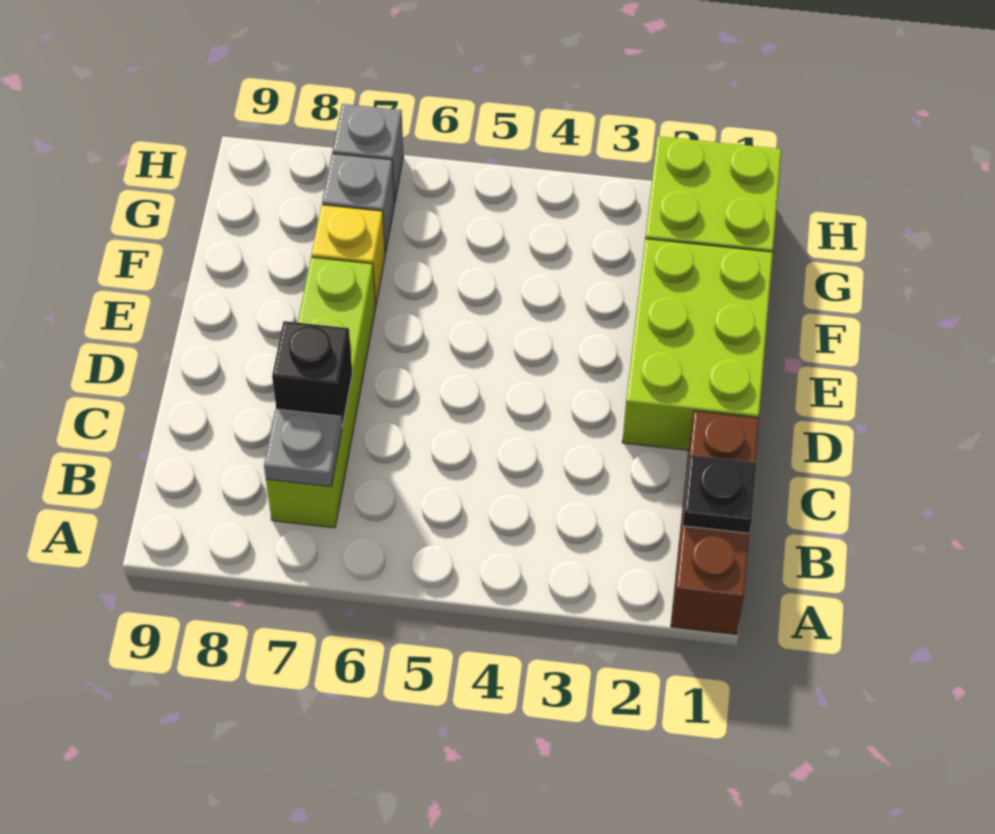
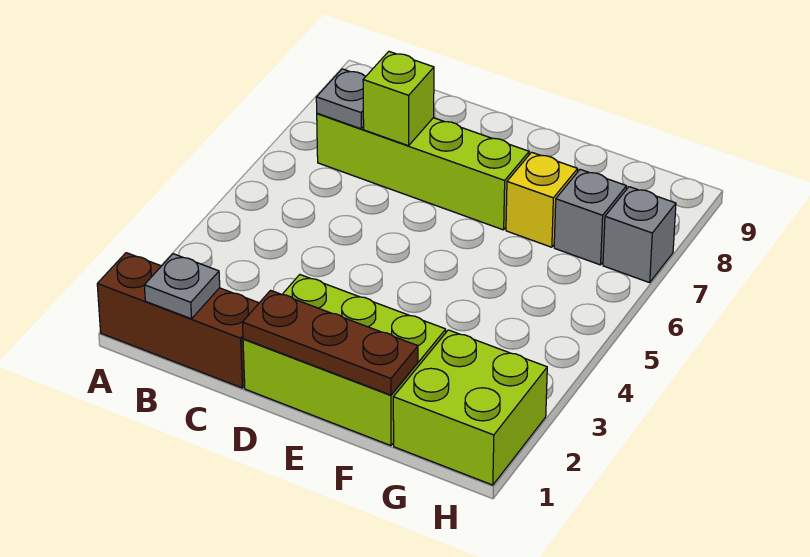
black plate B1 level 2 -> grey plate B1 level 2
black brick C7 level 2 -> lime brick C7 level 2
none -> brown plate D1:F1 level 2

